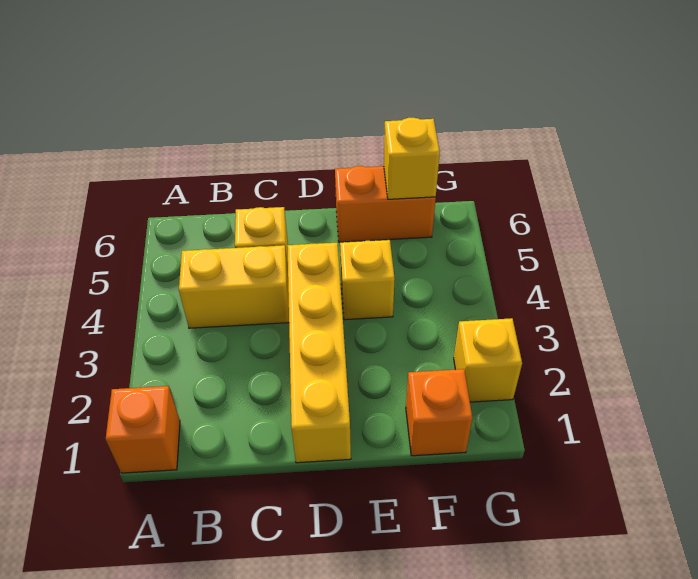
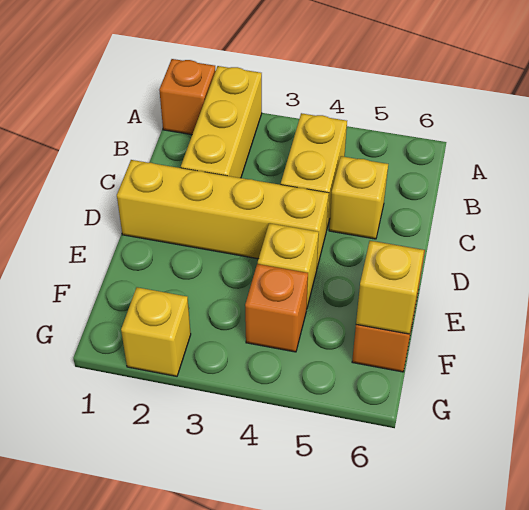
none -> yellow brick A2:C2 level 1
orange brick F1 level 1 -> orange brick F4 level 1

